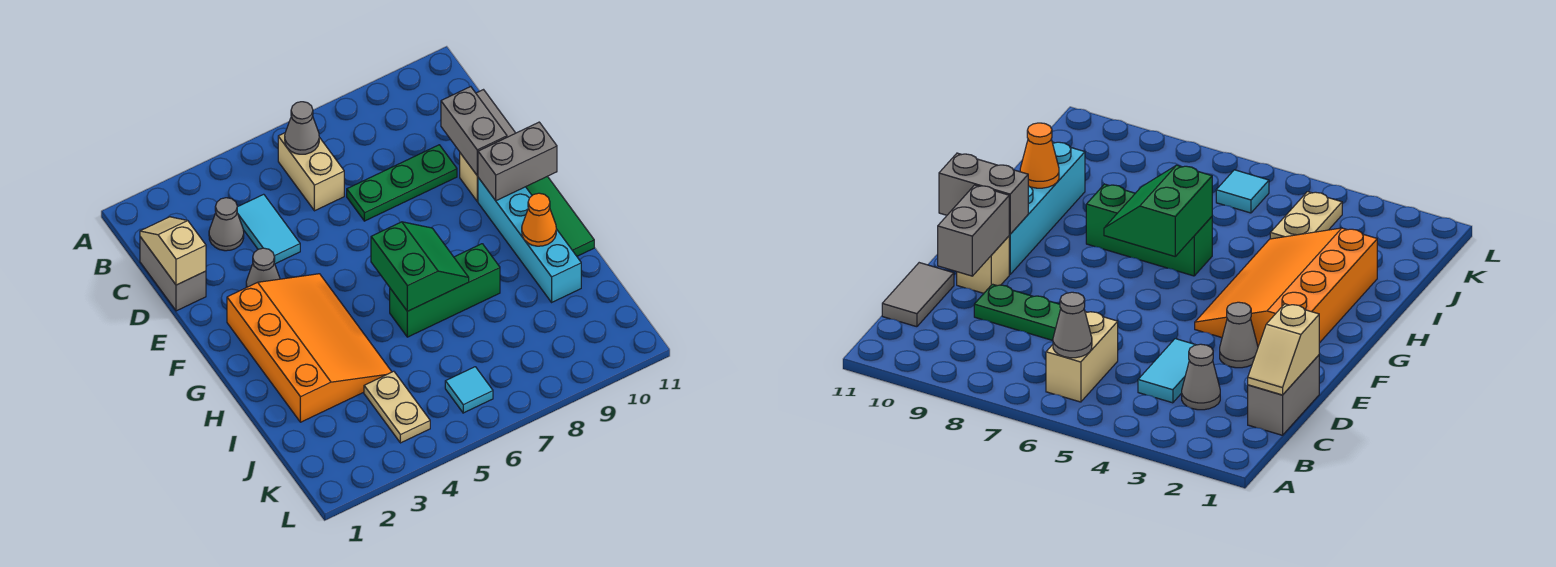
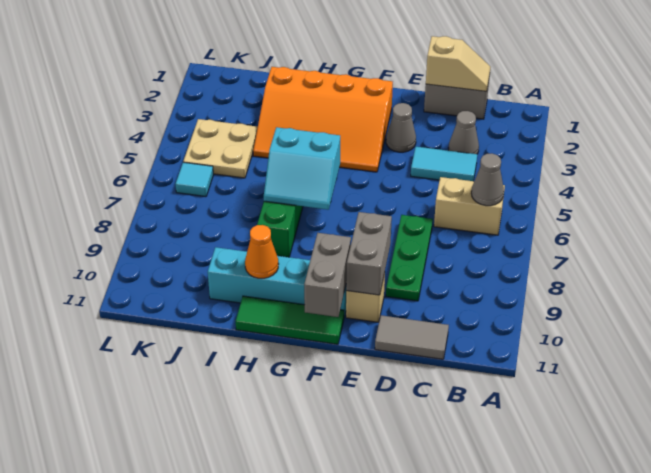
grey brick D10:E10 level 2 -> grey brick E9:E10 level 2
green slope G6:H7 level 2 top 6 -> cyan slope G6:H7 level 2 top 6
tan plate J4:K4 level 1 -> tan plate J4:K5 level 1

